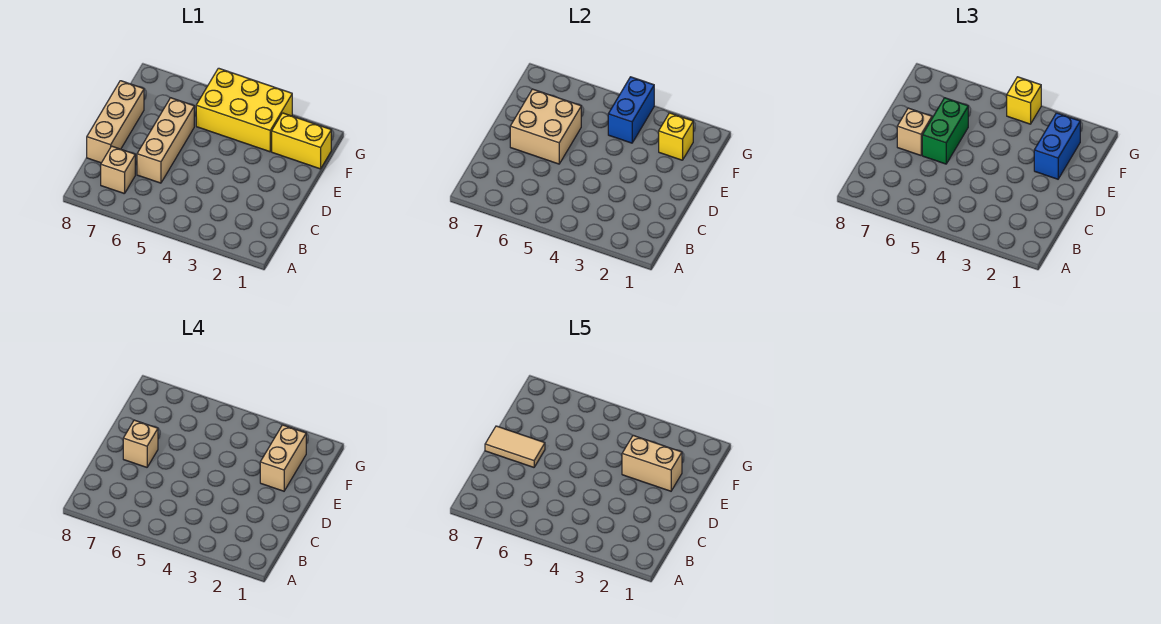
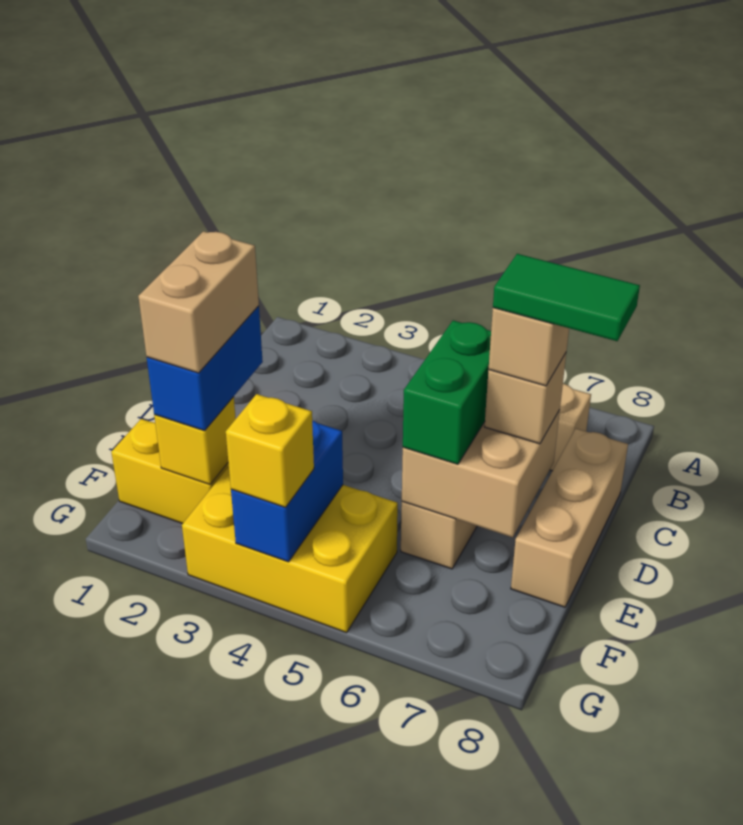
tan tile D7:D8 level 5 -> green tile D7:D8 level 5
tan brick E2:E3 level 5 -> none

